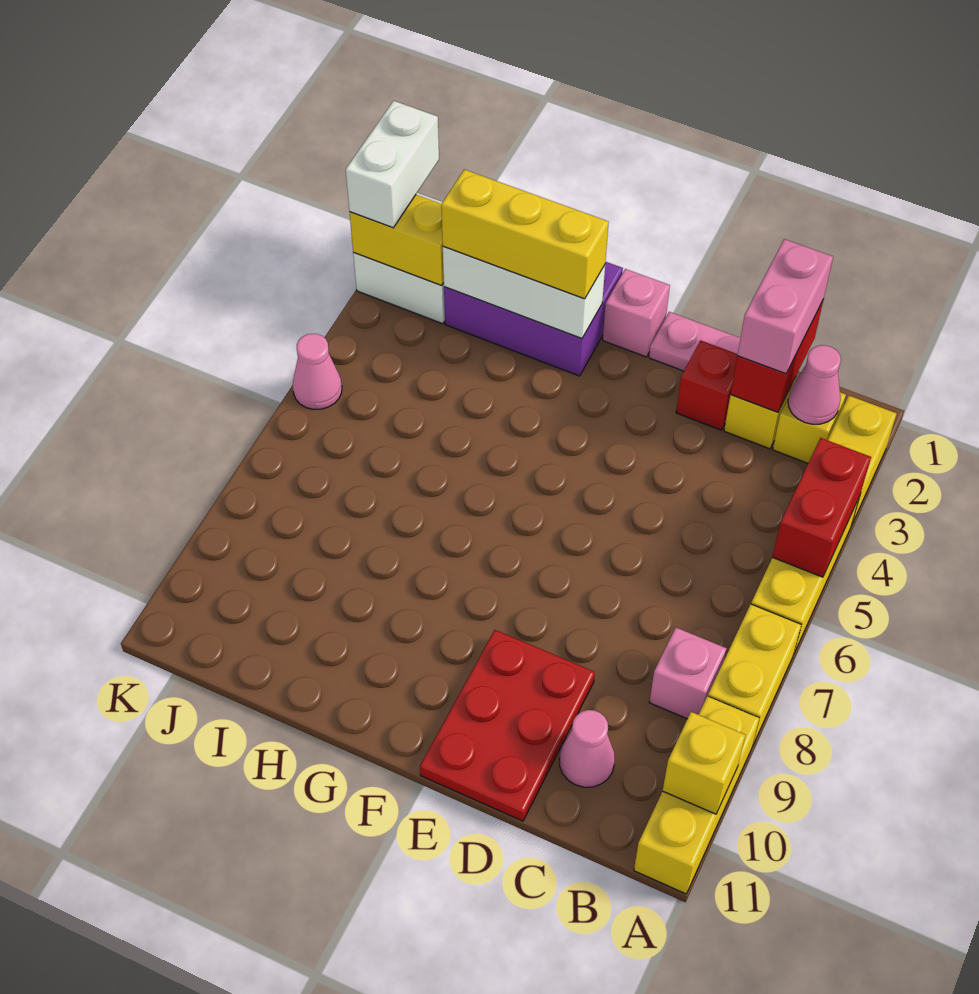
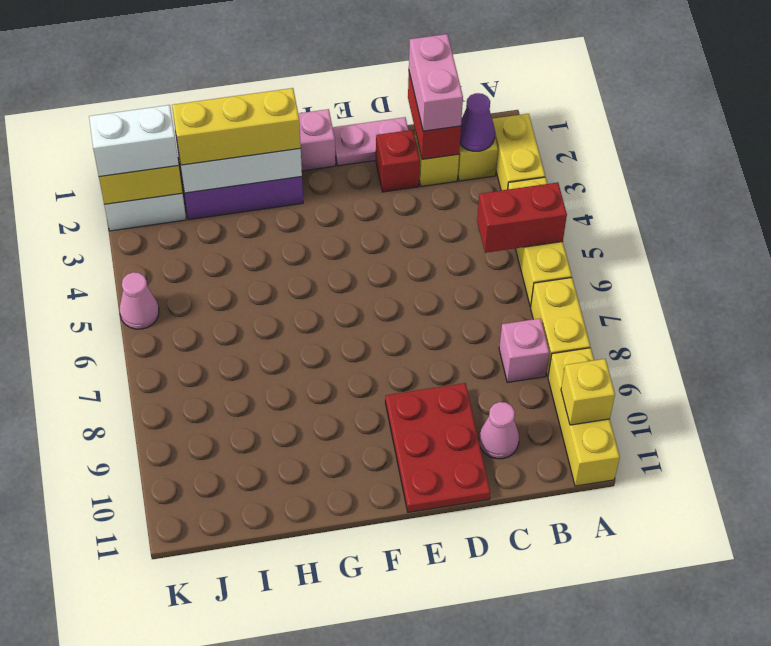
red brick A4:A5 level 2 -> red brick A5:B5 level 2
pink cone B2 level 2 -> purple cone B2 level 2
white brick K1:K2 level 3 -> white brick J2:K2 level 3

